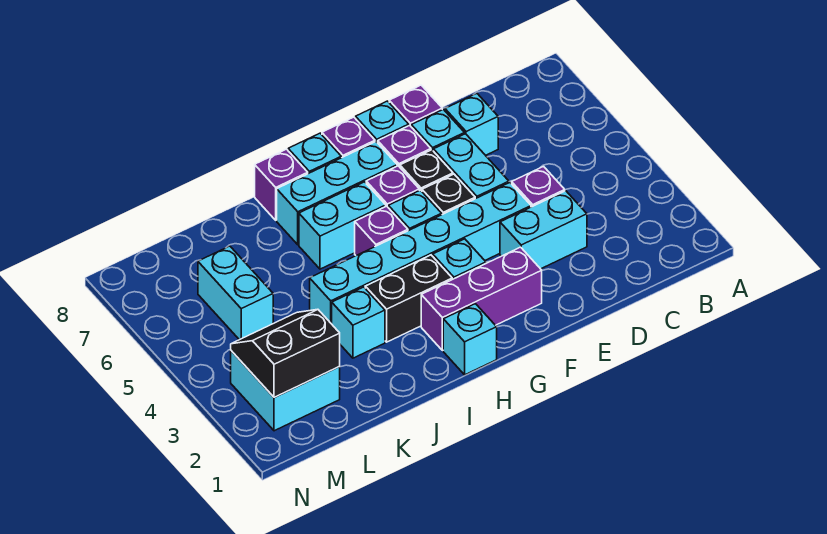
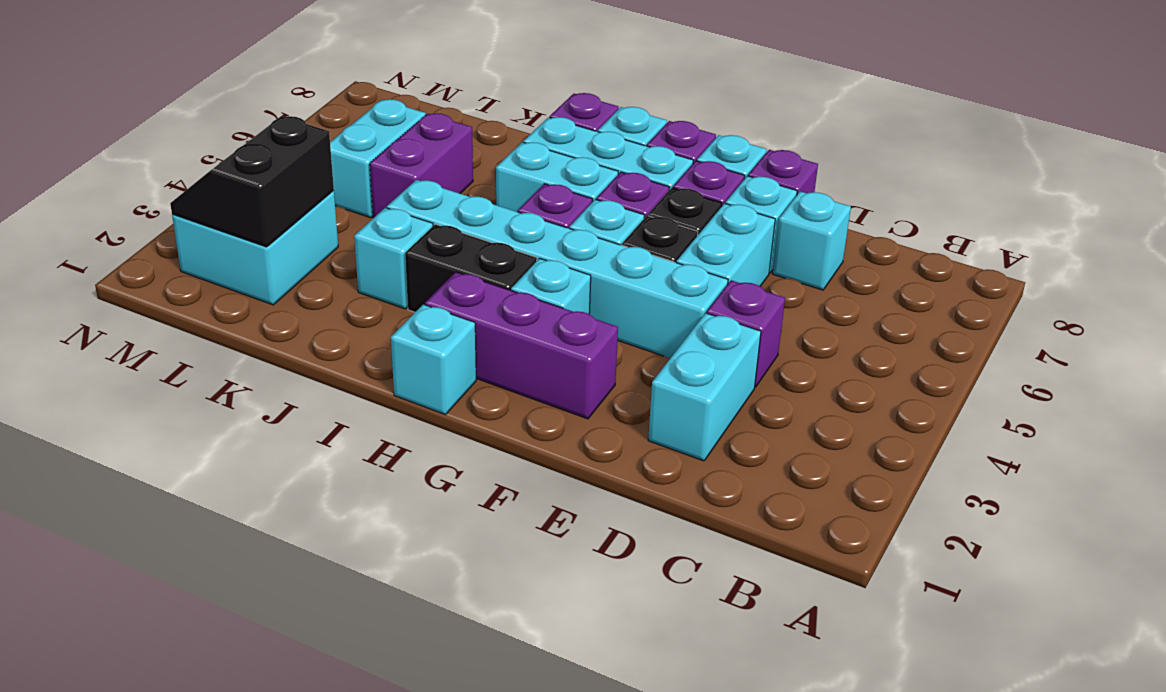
cyan brick D3:E3 level 1 -> cyan brick D2:D3 level 1
none -> purple brick K5:K6 level 1
black slope L2:M3 level 2 top 2 -> black slope L2:M3 level 2 top L

